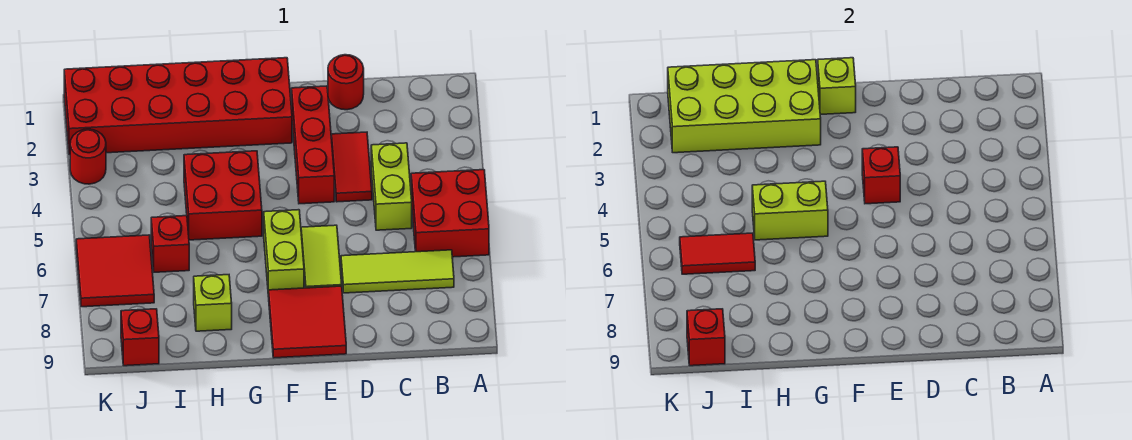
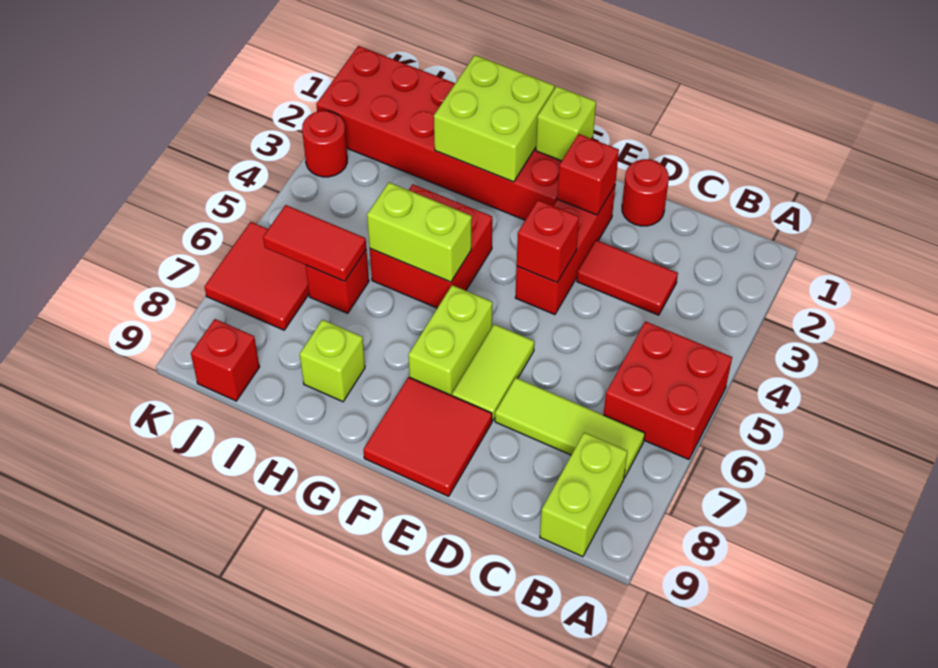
lime brick C4:C5 level 1 -> lime brick B8:B9 level 1
red tile D3:D4 level 1 -> red tile C3:D3 level 1
lime brick G1:J2 level 2 -> lime brick G1:H2 level 2
red brick J9 level 2 -> red brick E2 level 2

